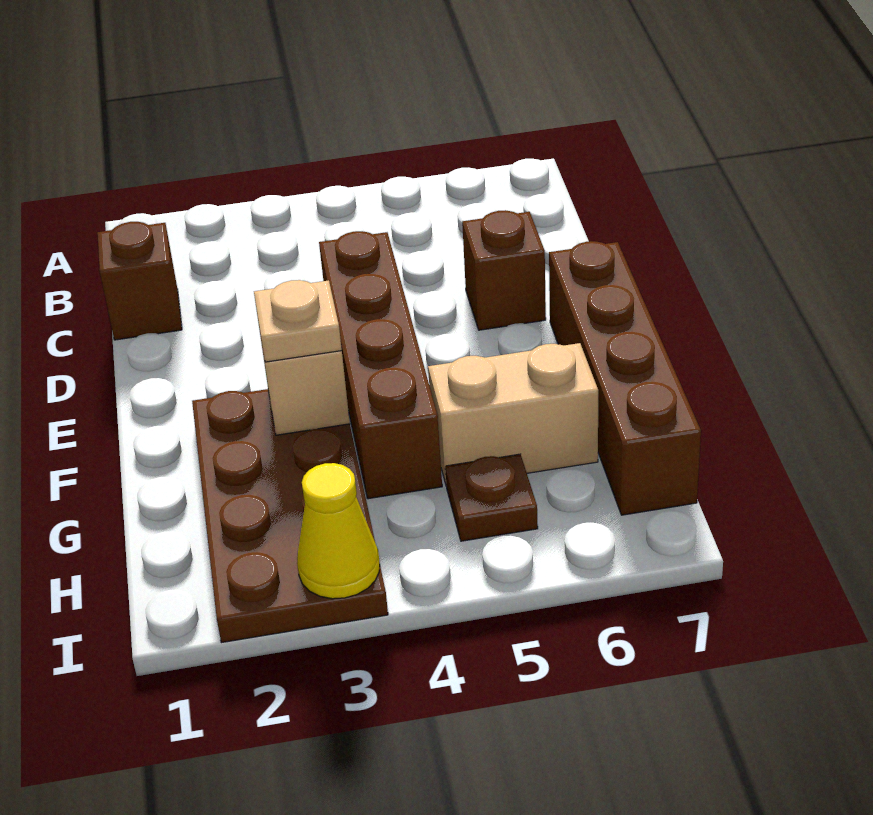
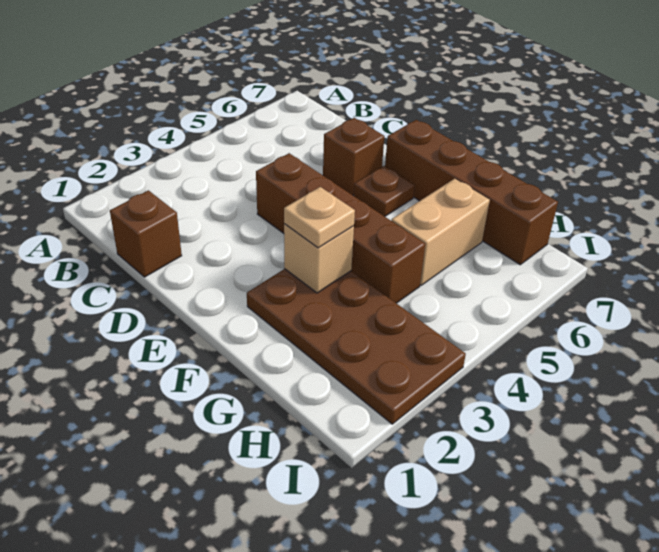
brown plate H5 level 1 -> brown plate E6 level 1
yellow cone I3 level 2 -> none

